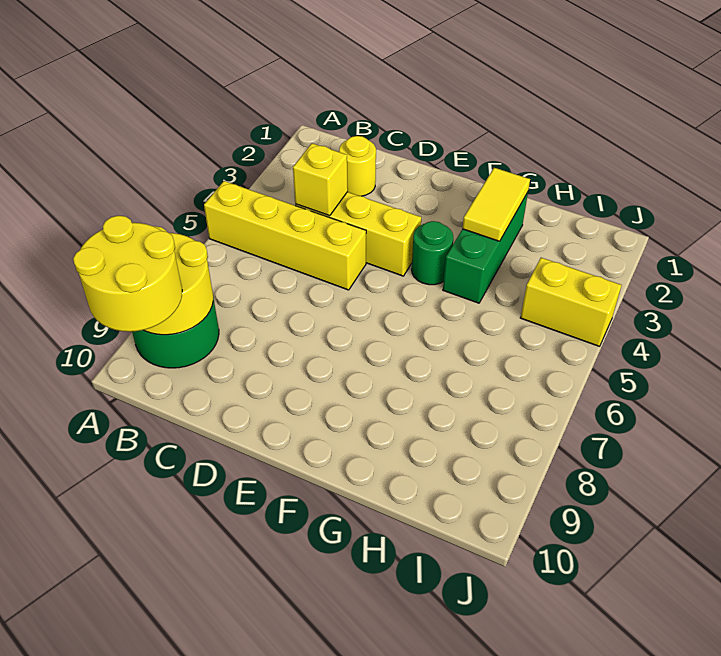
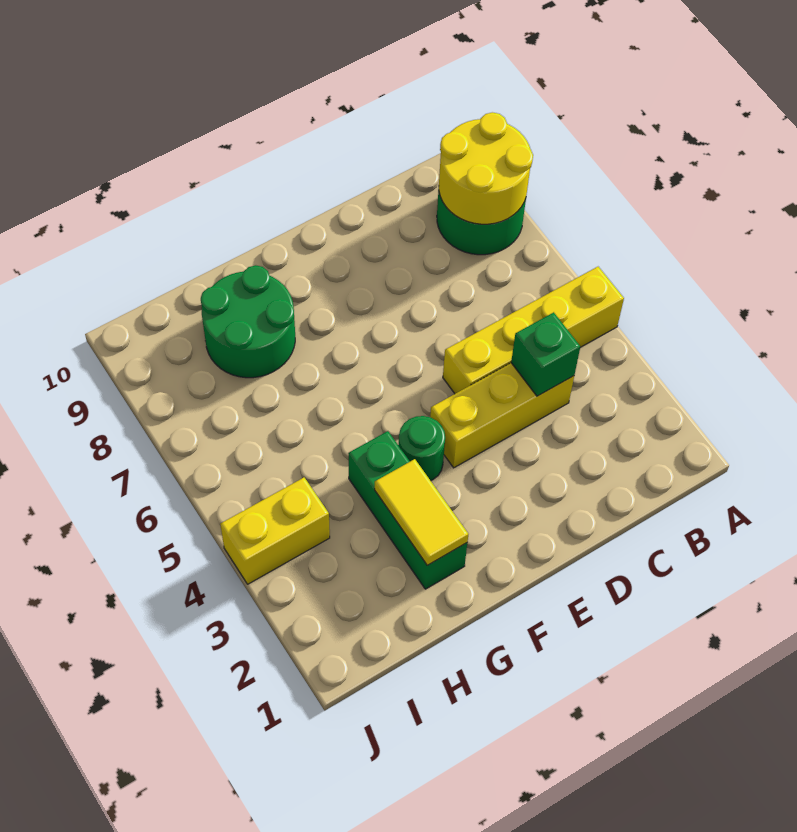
yellow round brick A9:B10 level 3 -> none
yellow round brick C2 level 1 -> none
yellow brick C4 level 2 -> green brick C4 level 2
none -> green round brick G8:H9 level 1

